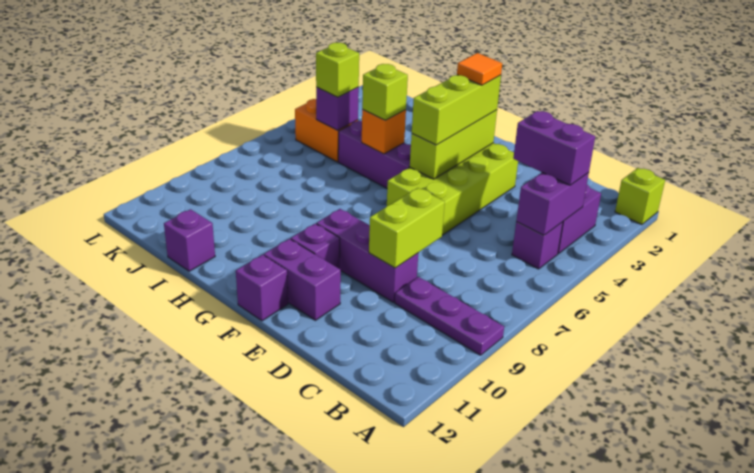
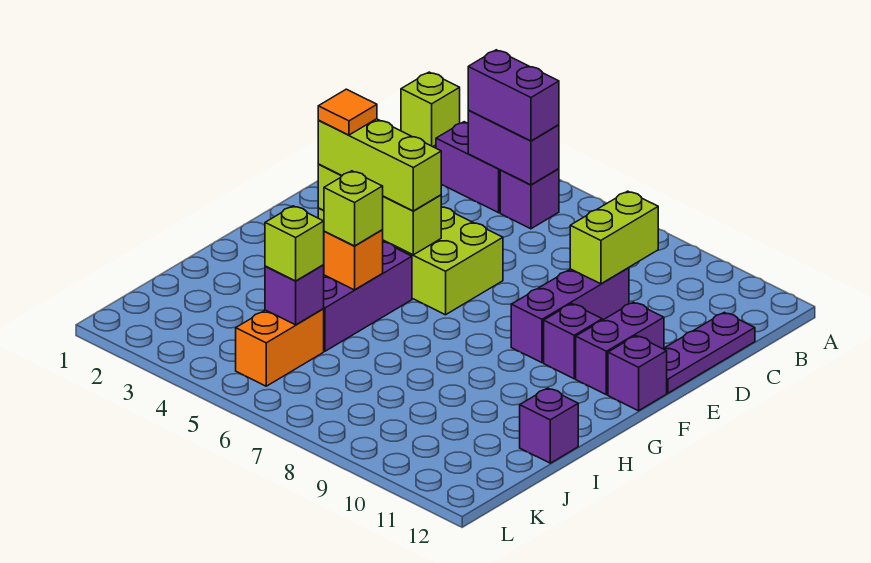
purple plate A9:C9 level 1 -> purple plate C12:E12 level 1
purple brick B4:C4 level 3 -> purple brick B4:B5 level 3
lime brick D8:D9 level 2 -> lime brick C9:D9 level 2

